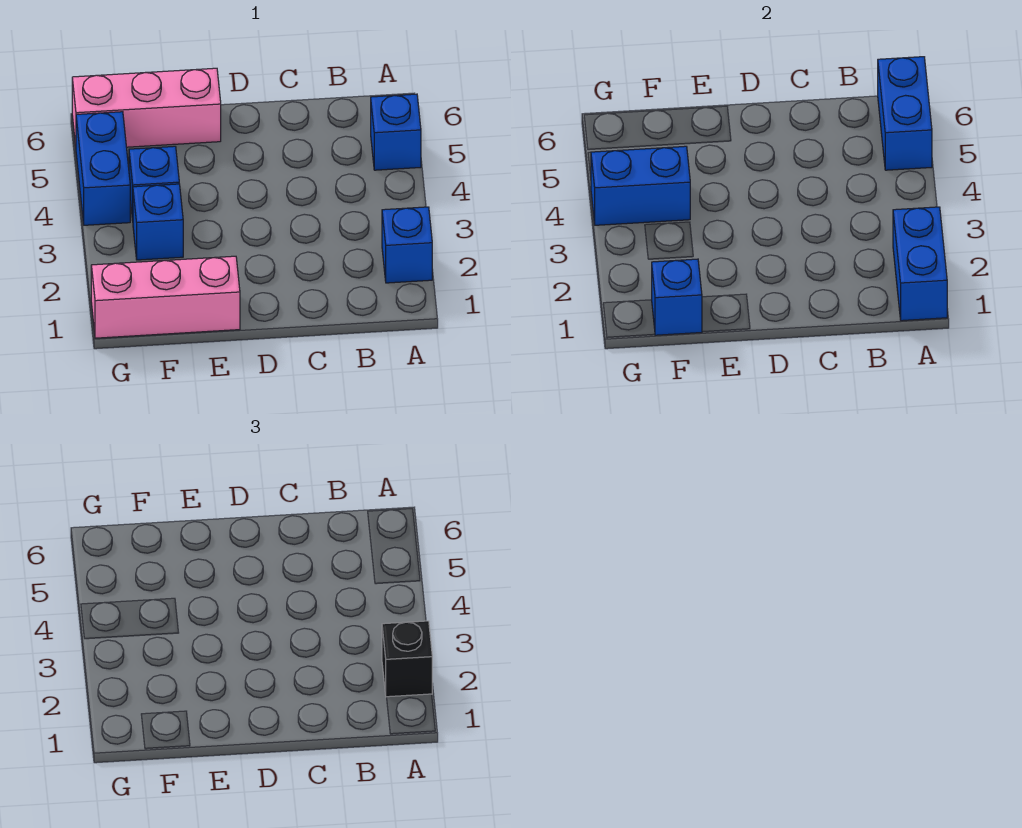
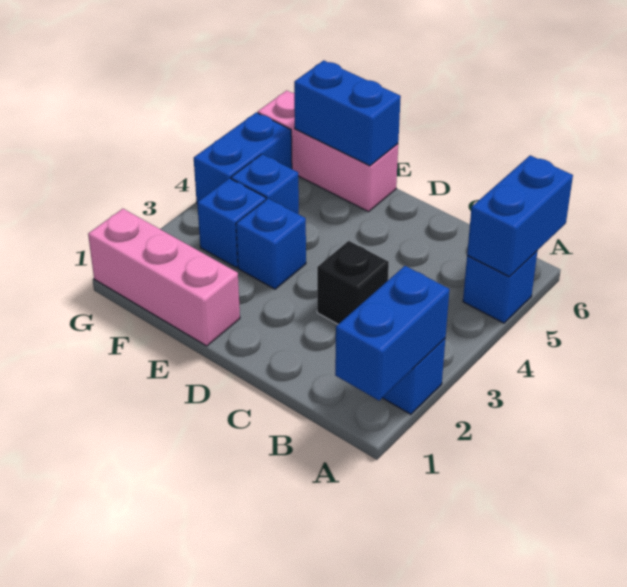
black brick A2 level 3 -> black brick C3 level 1
blue brick F1 level 2 -> blue brick E3 level 1
blue brick F4:G4 level 2 -> blue brick E6:F6 level 2

